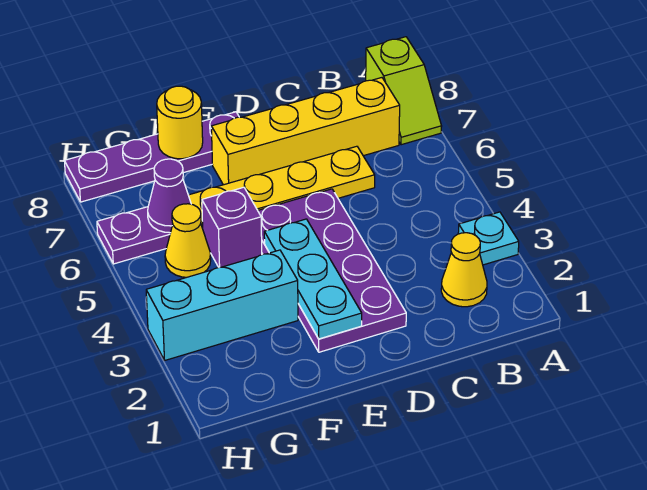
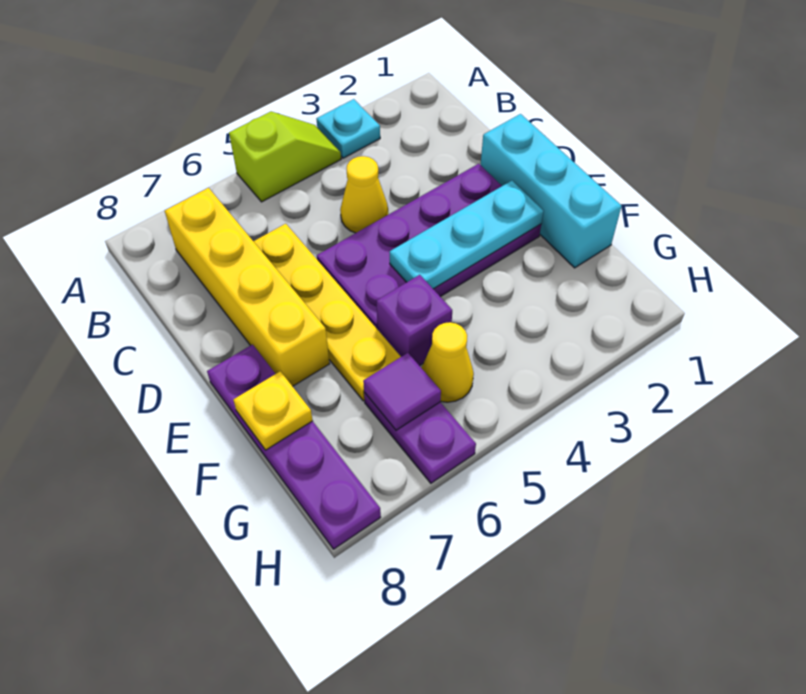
lime slope A7:A8 level 1 top 8 -> lime slope A4:A5 level 1 top 5
yellow cone B2 level 1 -> yellow cone C4 level 1
cyan brick F3:H3 level 1 -> cyan brick D1:F1 level 1
yellow round brick F8 level 2 -> yellow plate F8 level 2
purple cone G6 level 2 -> purple tile G6 level 2

